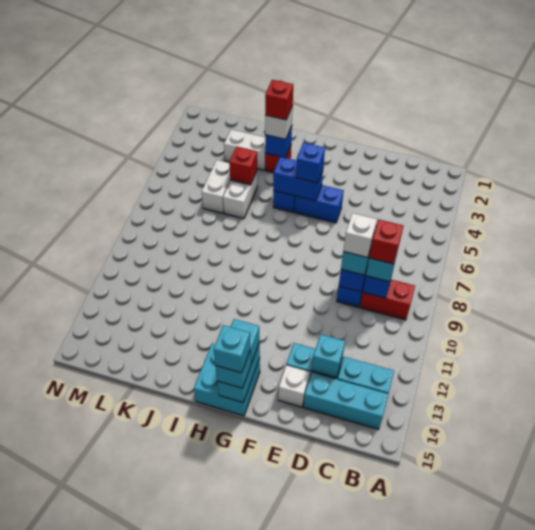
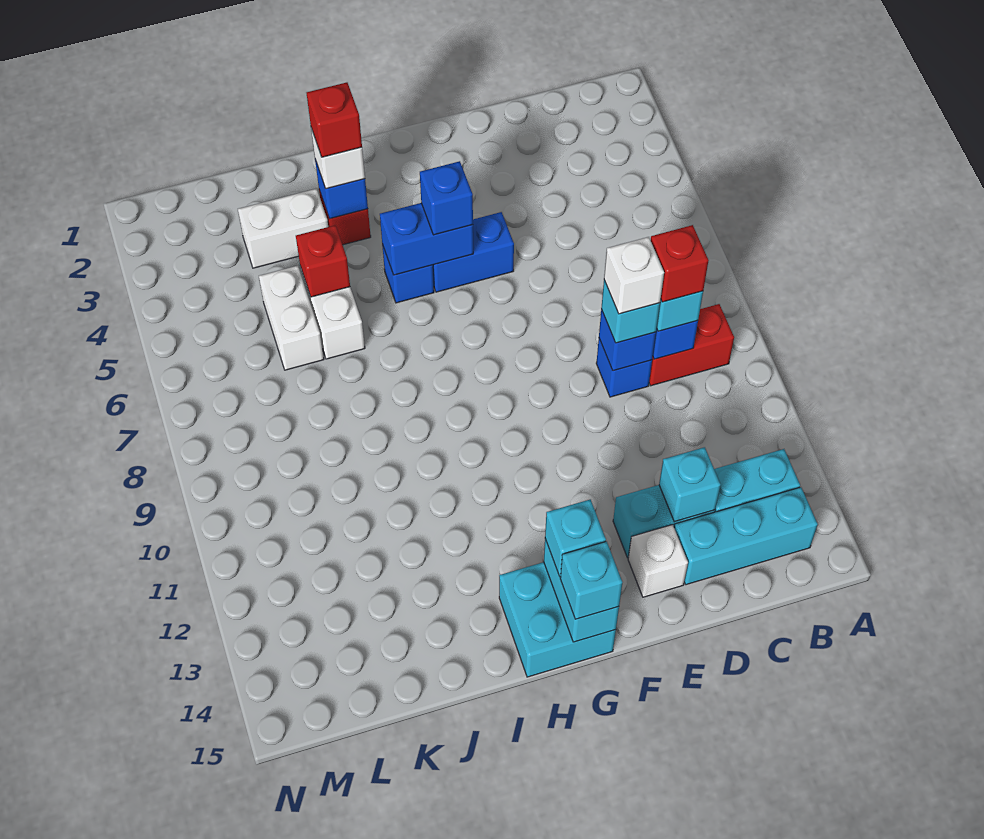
cyan brick G15 level 4 -> none

